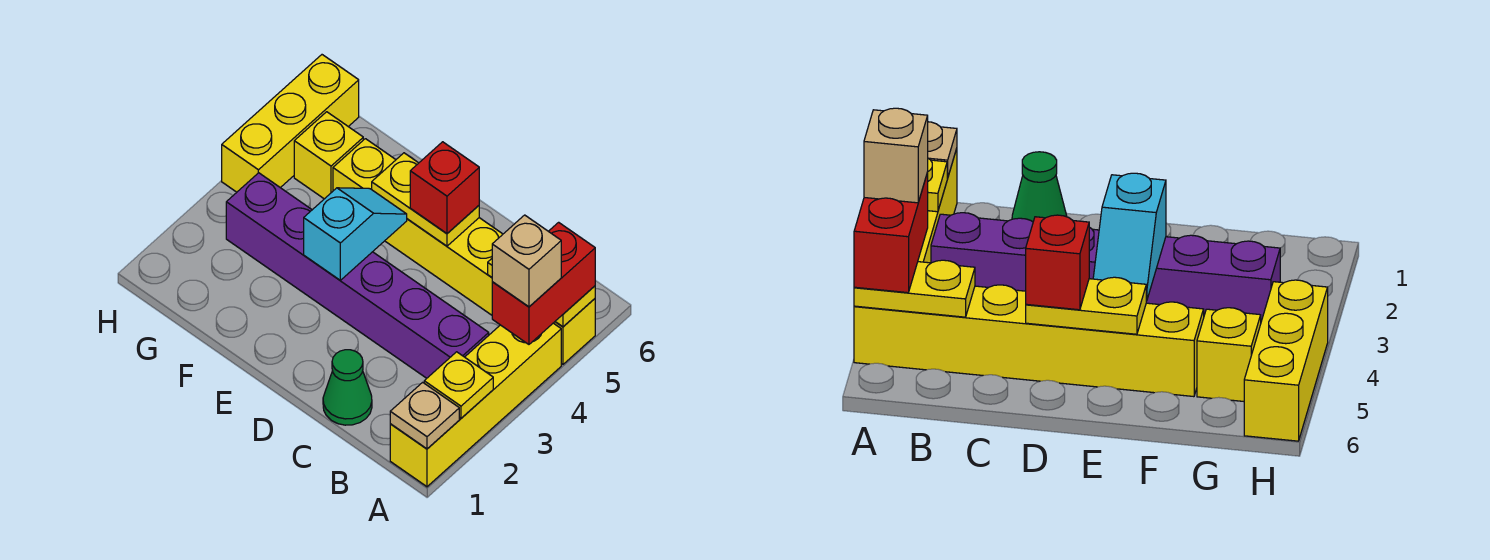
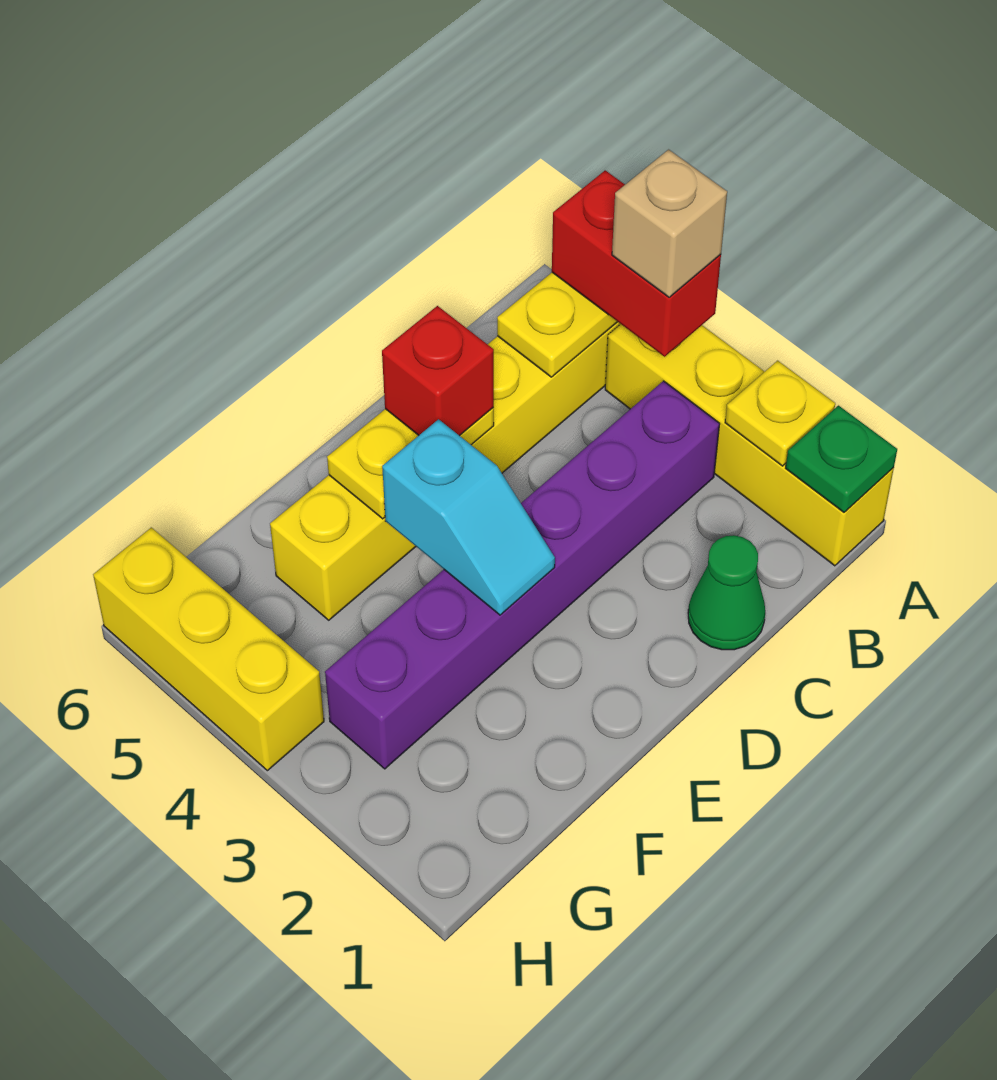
tan plate A1 level 2 -> green plate A1 level 2
cyan slope E3:E4 level 2 top 3 -> cyan slope E3:E4 level 2 top 4
yellow brick G5 level 1 -> none

